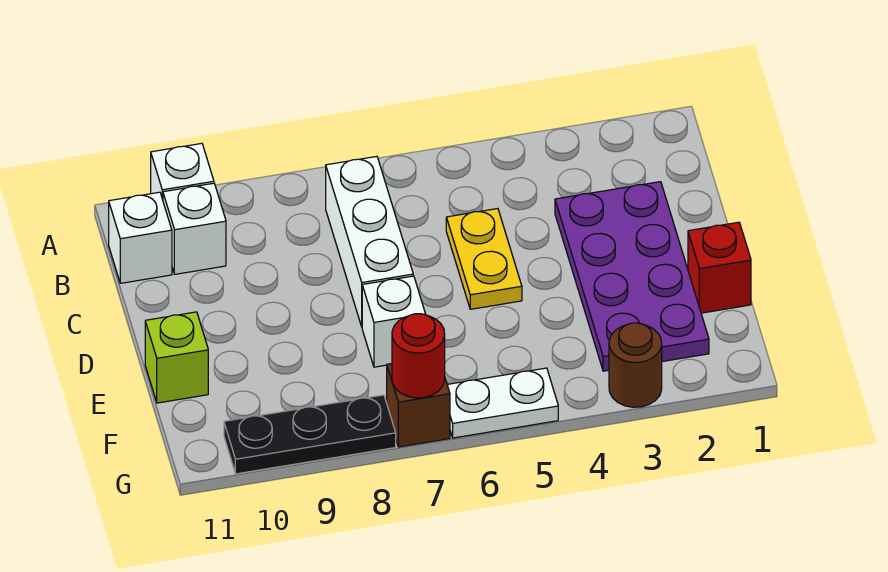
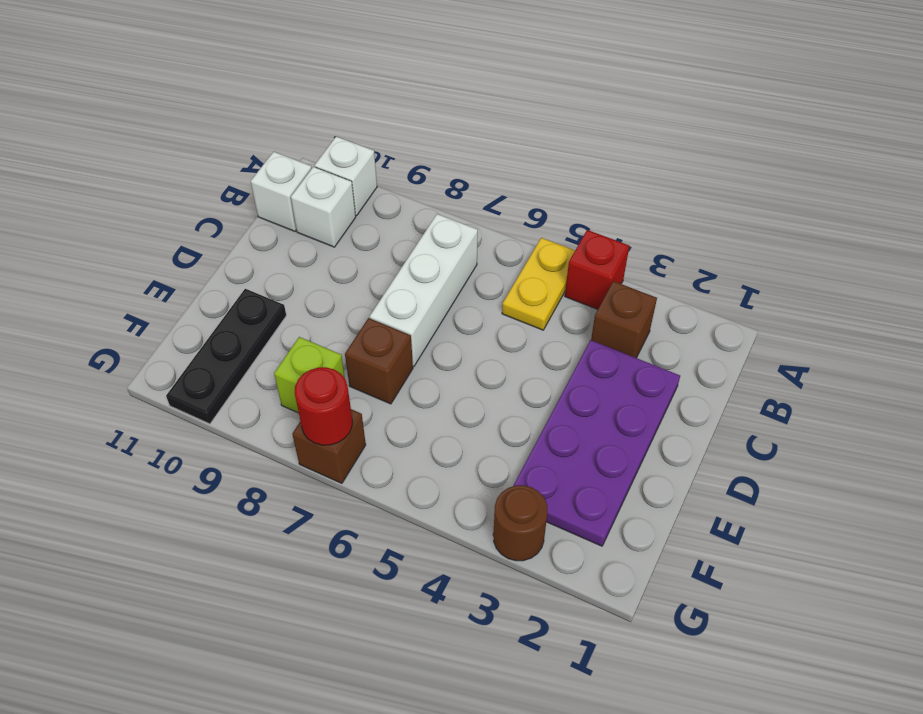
none -> brown brick B3 level 1
yellow plate C5:D5 level 1 -> yellow plate A5:B5 level 1
red brick E1 level 1 -> red brick A4 level 1
white brick E7 level 1 -> brown brick E7 level 1
lime brick E11 level 1 -> lime brick F8 level 1
white plate G5:G6 level 1 -> none
black plate G8:G10 level 1 -> black plate E10:G10 level 1

